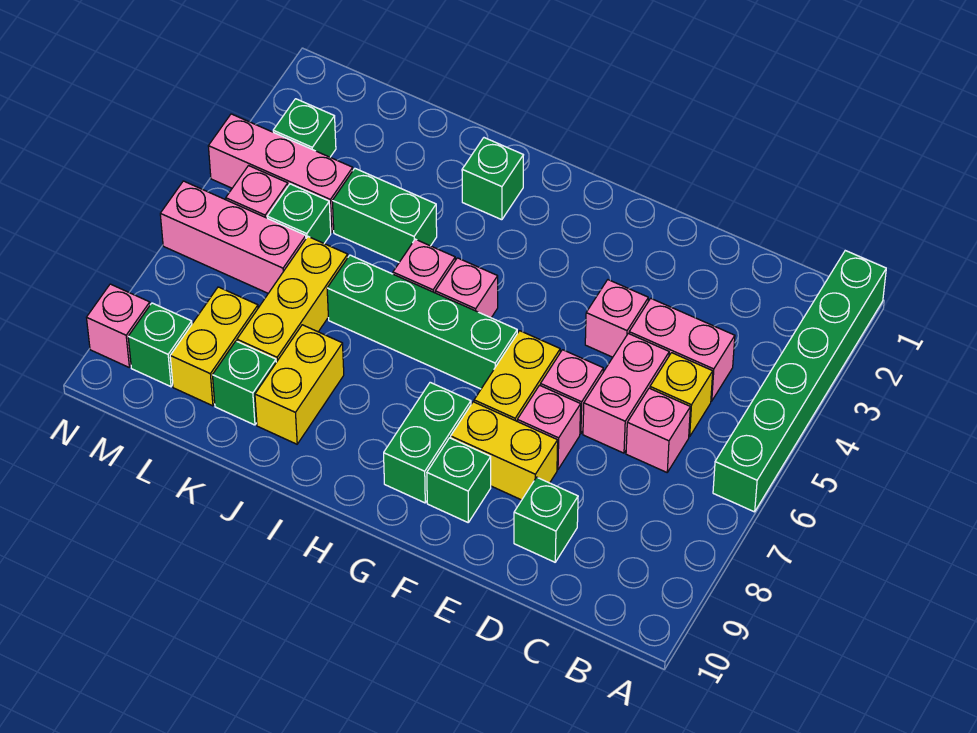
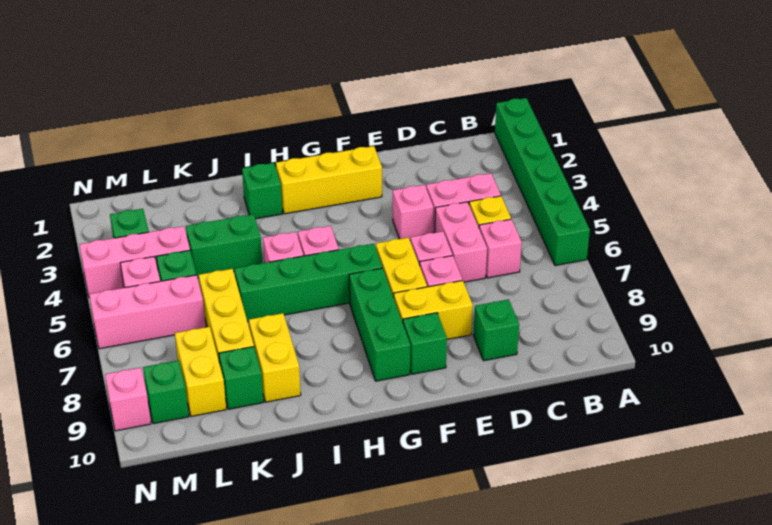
none -> yellow brick F2:H2 level 1
green brick G8:G9 level 1 -> green brick G7:G9 level 1

